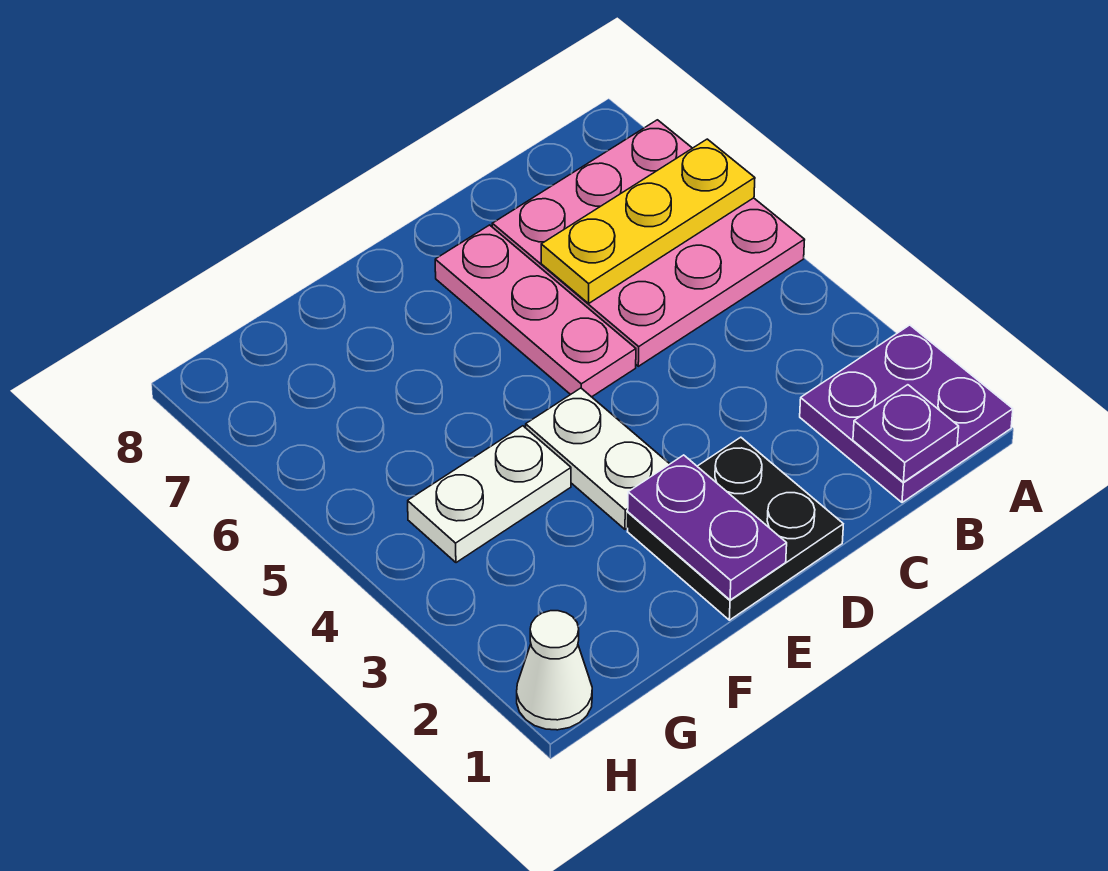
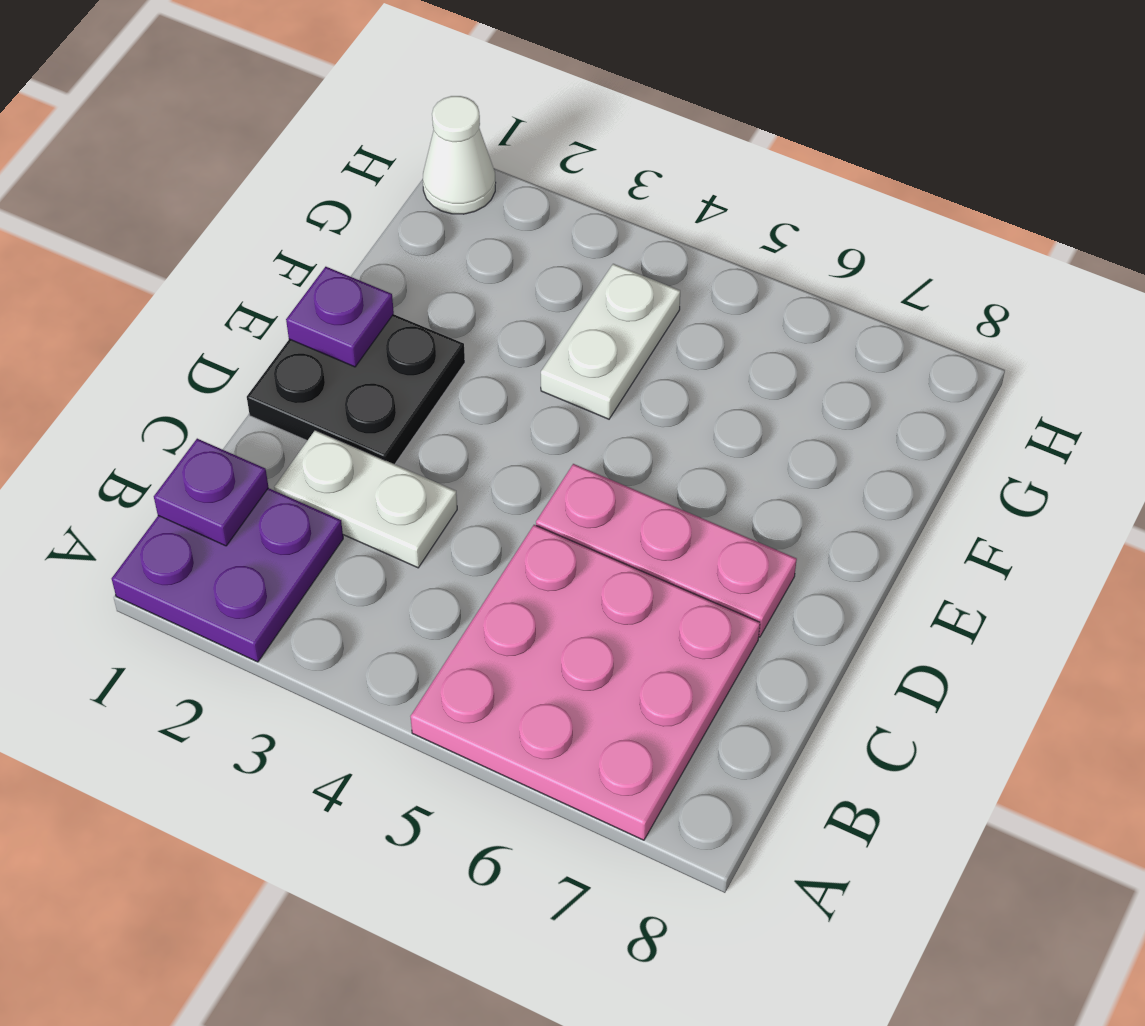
yellow plate A6:C6 level 2 -> none
purple plate E1:E2 level 2 -> purple plate E1 level 2
white plate E3:E4 level 1 -> white plate C2:C3 level 1

